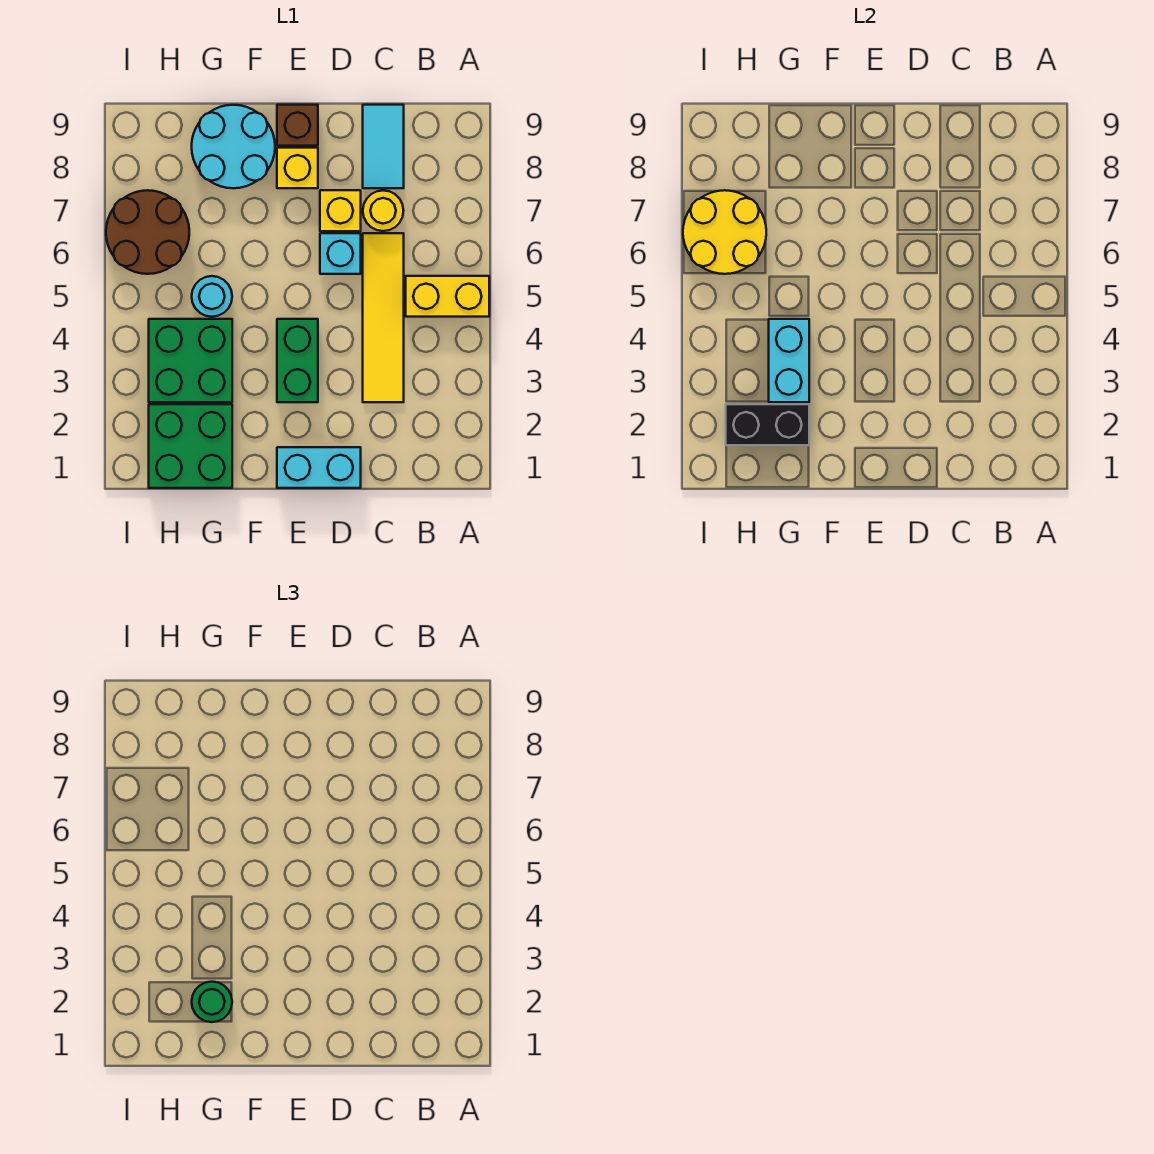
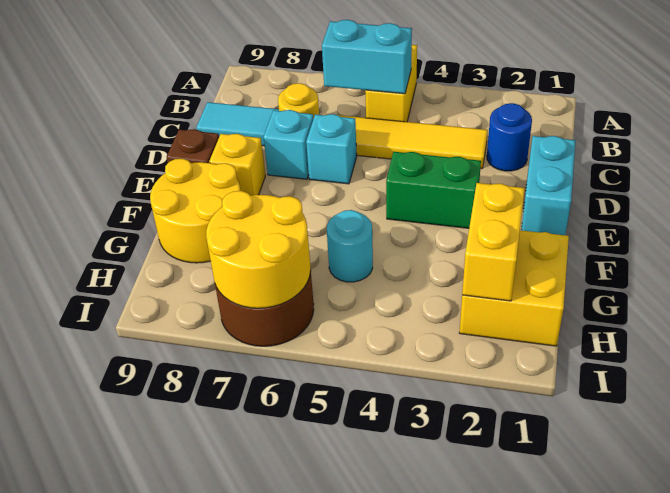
none -> blue round brick C2 level 1
yellow brick D7 level 1 -> cyan brick D7 level 1
cyan round brick F8:G9 level 1 -> yellow round brick F8:G9 level 1
green brick G1:H2 level 1 -> yellow brick G1:H2 level 1
black brick G2:H2 level 2 -> yellow brick G2:H2 level 2
green round brick G2 level 3 -> none
green brick G3:H4 level 1 -> none
cyan brick G3:G4 level 2 -> cyan brick B5:B6 level 2

